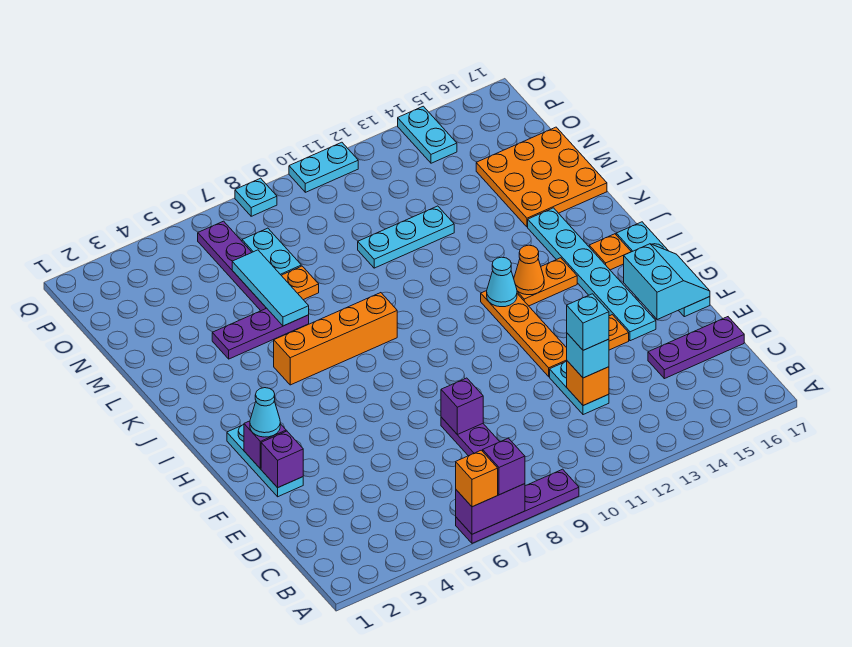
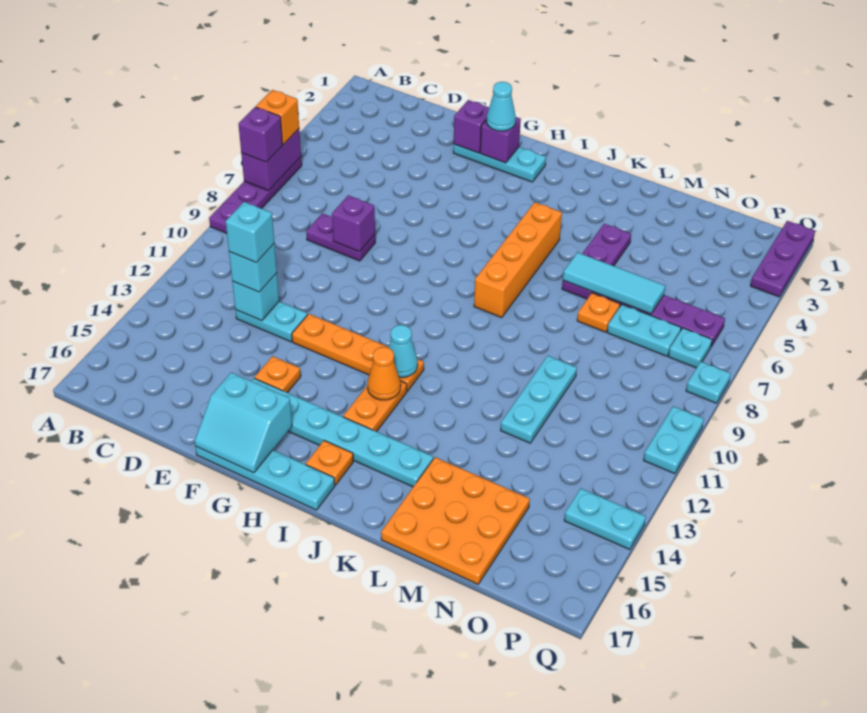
orange brick D12 level 2 -> cyan brick D12 level 2
purple plate D15:D17 level 1 -> purple plate Q1:Q3 level 1
none -> cyan plate P7 level 1

